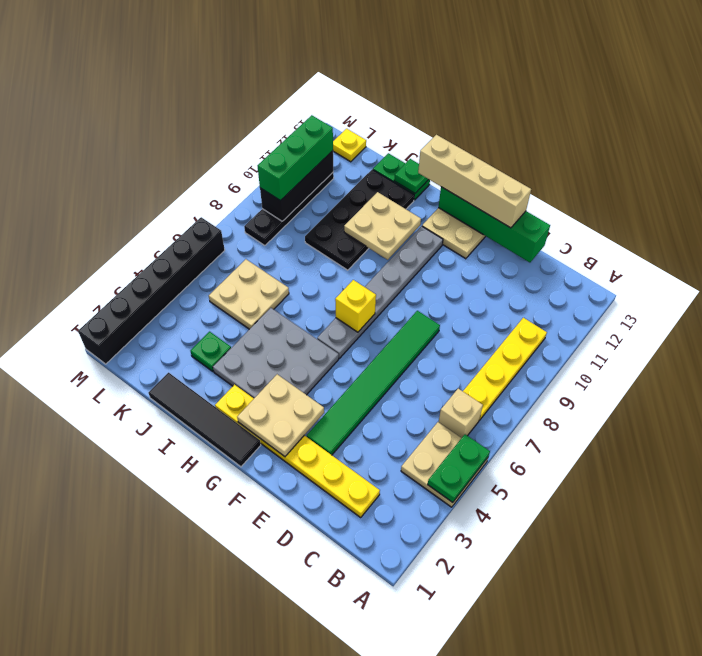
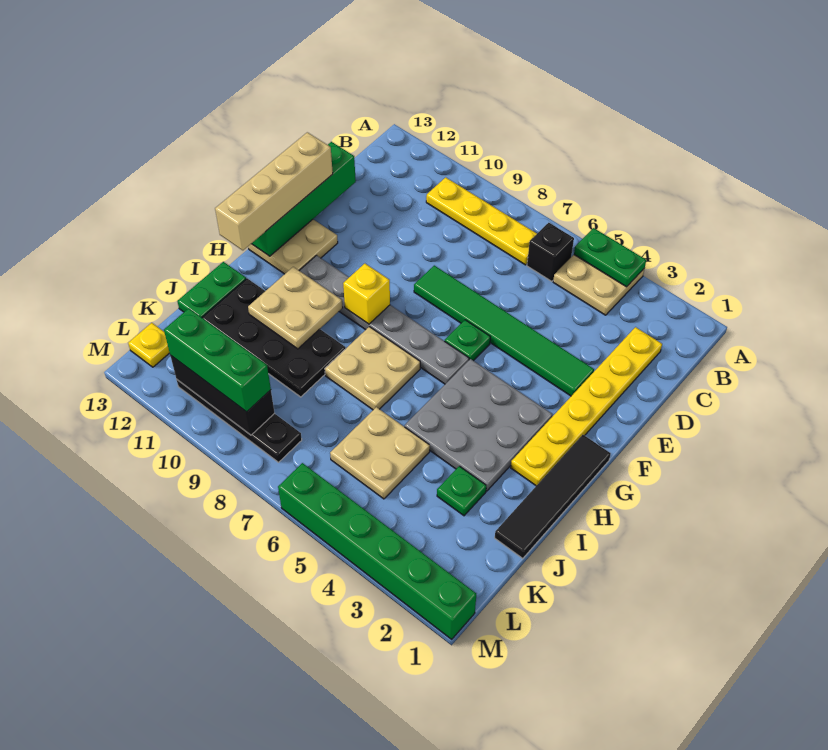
tan brick B6 level 1 -> black brick B6 level 1
tan plate F2:G3 level 2 -> tan plate H7:I8 level 1
yellow brick G7 level 2 -> yellow brick G9 level 2
green plate I13 level 2 -> green plate F6 level 1
black brick M1:M6 level 1 -> green brick M1:M6 level 1

